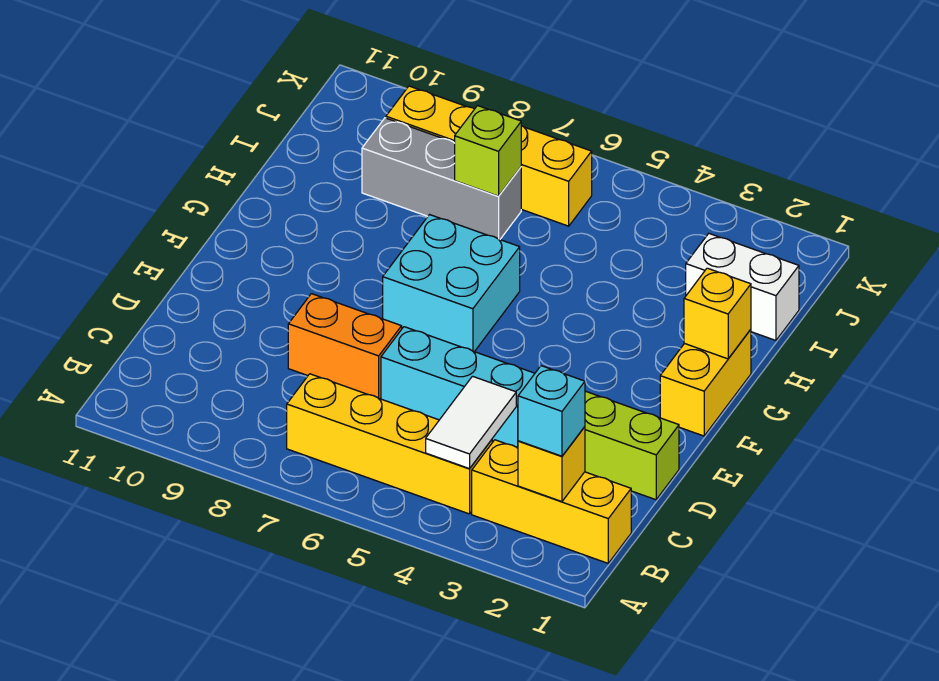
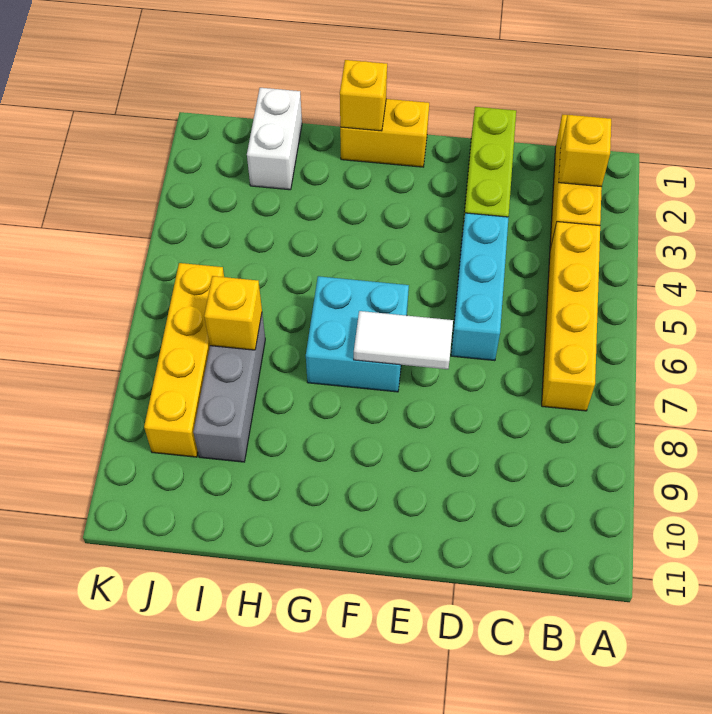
cyan brick B2 level 3 -> none
white tile B4:C4 level 2 -> white tile E7:F7 level 2
orange brick D7:D8 level 1 -> none
lime brick I7 level 2 -> yellow brick I7 level 2

